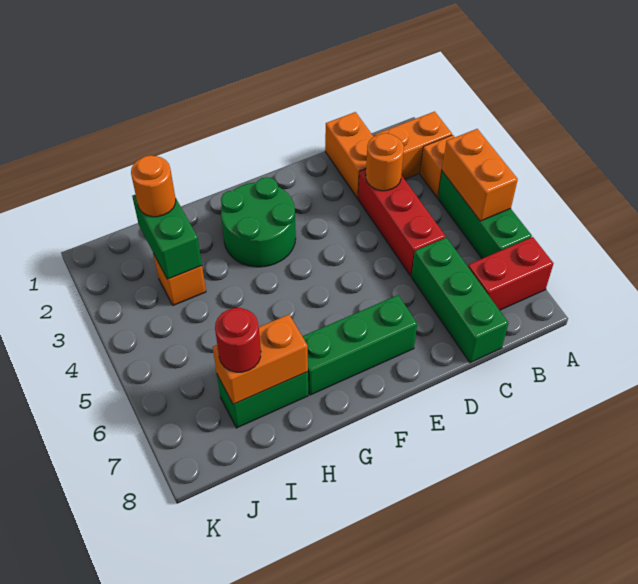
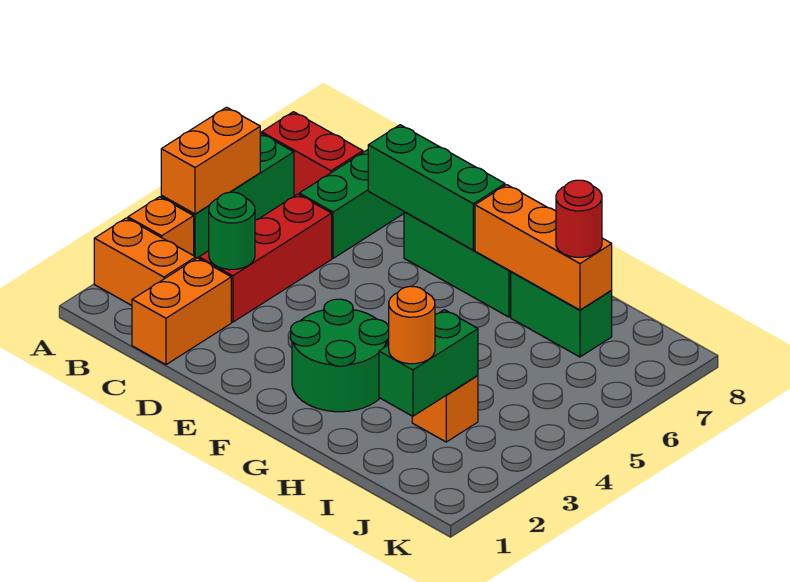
orange round brick C3 level 2 -> green round brick C3 level 2
none -> green brick D7:F7 level 2
orange brick H7:I7 level 2 -> orange brick G7:I7 level 2

